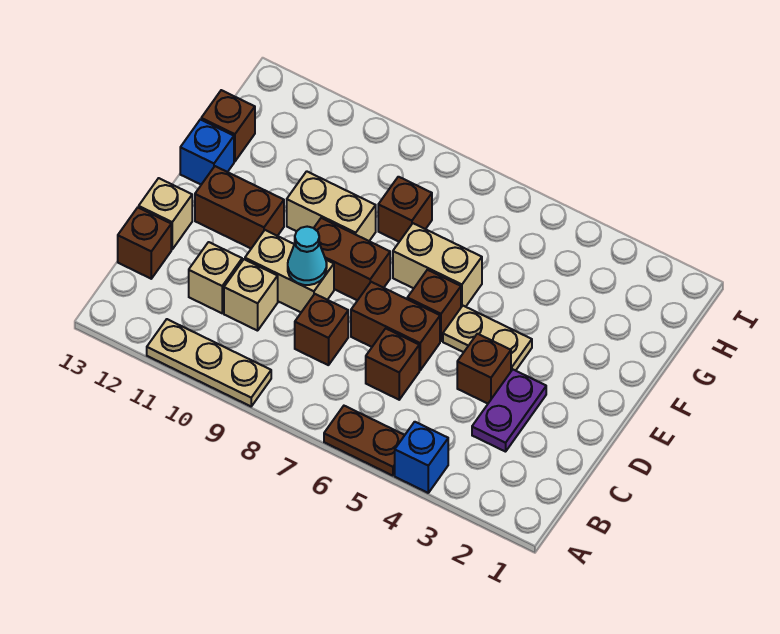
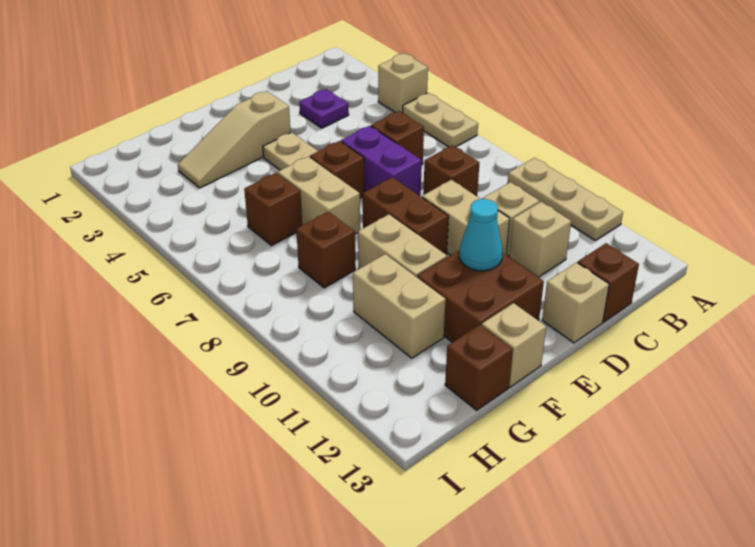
blue brick A4 level 1 -> tan brick A4 level 1
brown plate A5:A6 level 1 -> tan plate A5:A6 level 1
purple plate C3:D3 level 1 -> purple plate C3 level 1
brown brick D4 level 1 -> brown brick G6 level 1
brown brick D6:D7 level 1 -> purple brick D6:D7 level 1
cyan cone D9 level 2 -> cyan cone E11 level 2
none -> tan slope E3:G3 level 1 top E
brown brick E11:E12 level 1 -> brown brick E11:F12 level 1
blue brick F13 level 1 -> tan brick F13 level 1
none -> tan brick G10:G11 level 1

